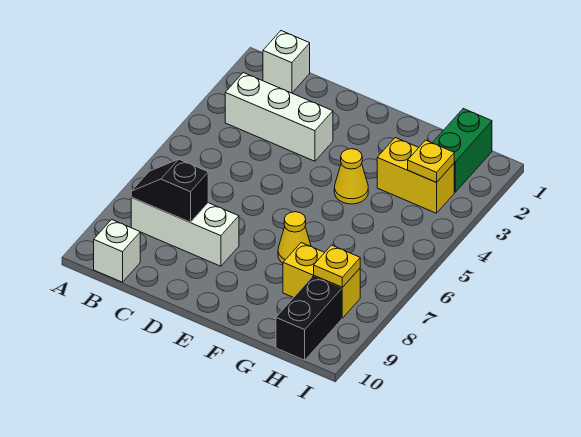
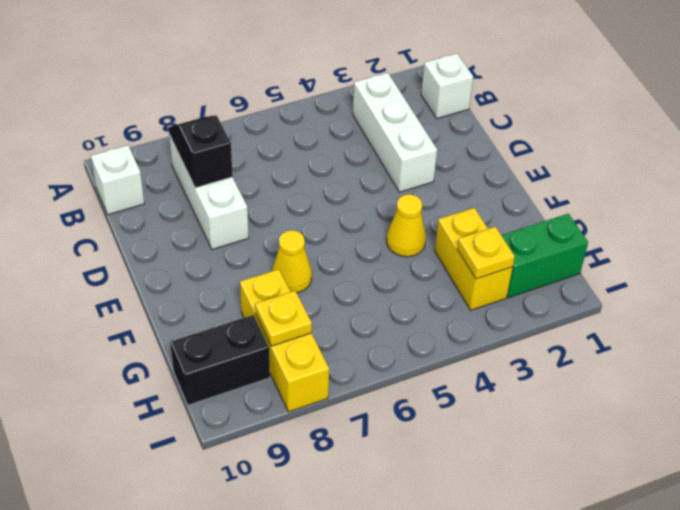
yellow brick G8:H8 level 1 -> yellow brick G8:I8 level 1

